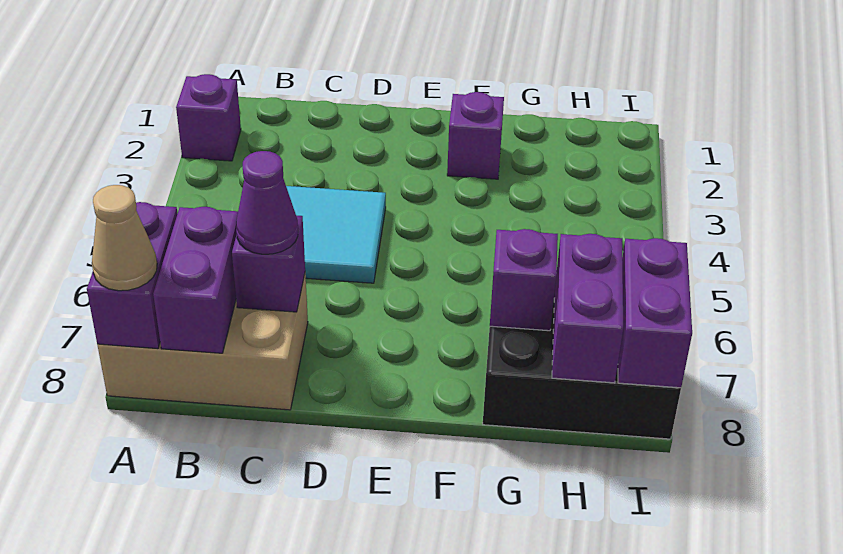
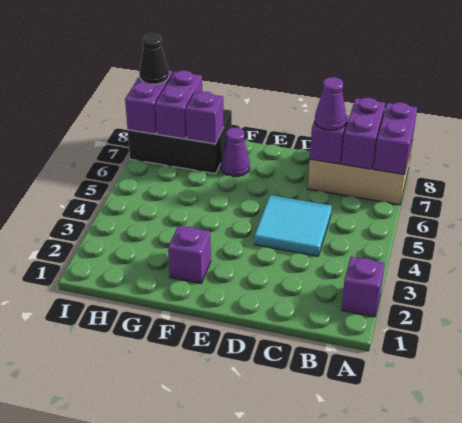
tan cone A8 level 3 -> none
none -> purple cone F7 level 1
none -> black cone I8 level 3

